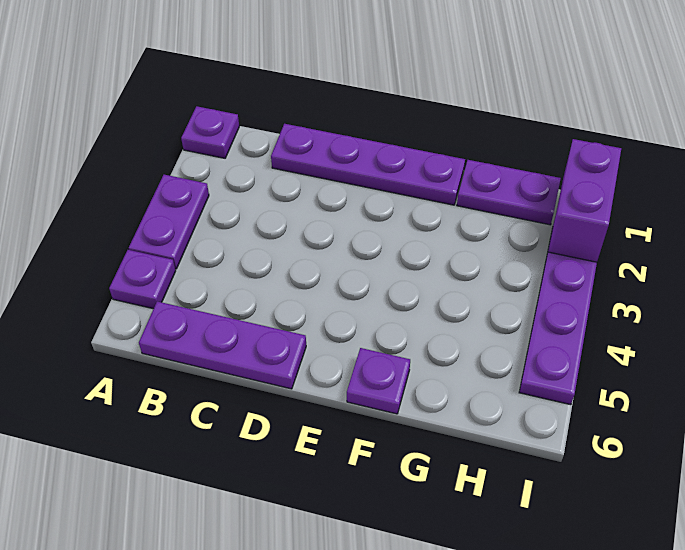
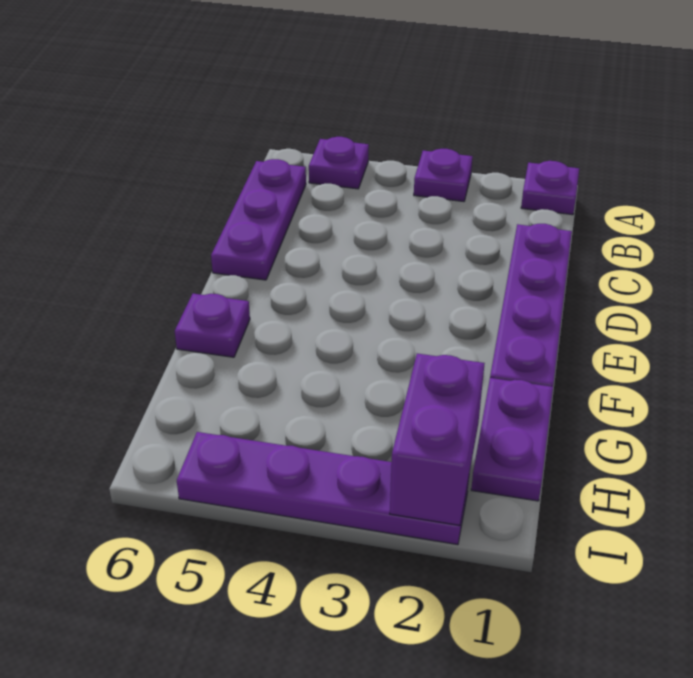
purple plate A3:A4 level 1 -> purple plate A3 level 1
purple brick I1:I2 level 2 -> purple brick H2:I2 level 2

